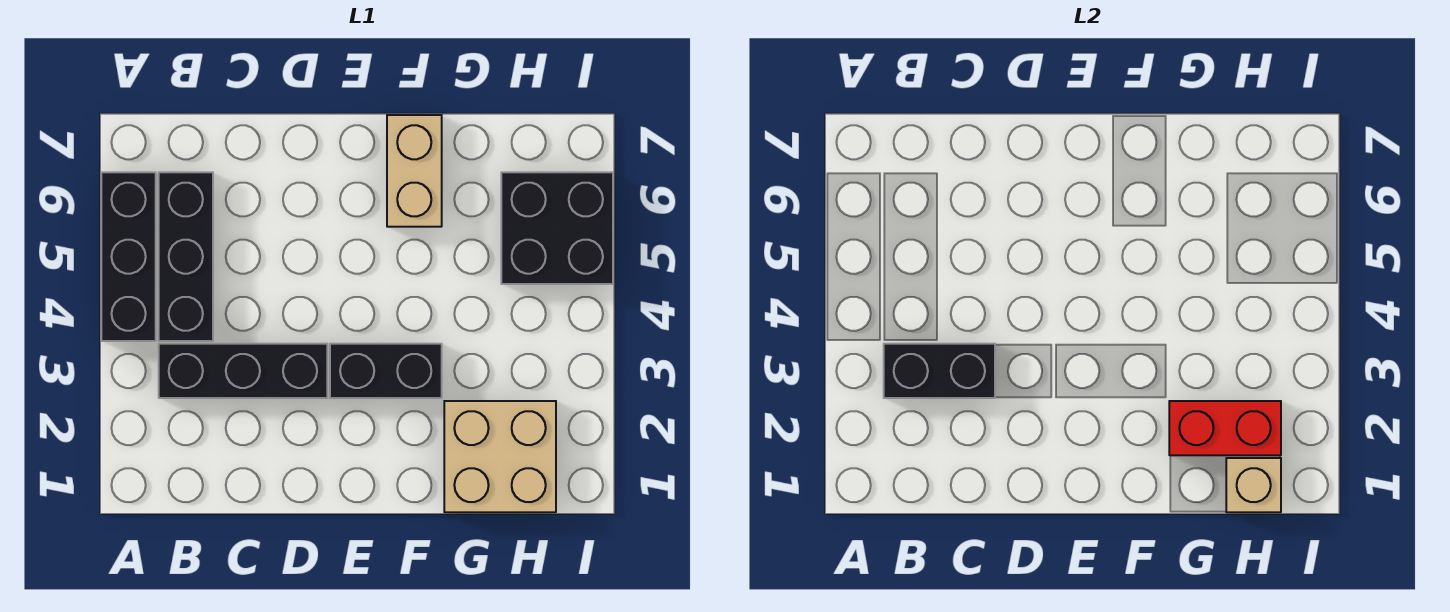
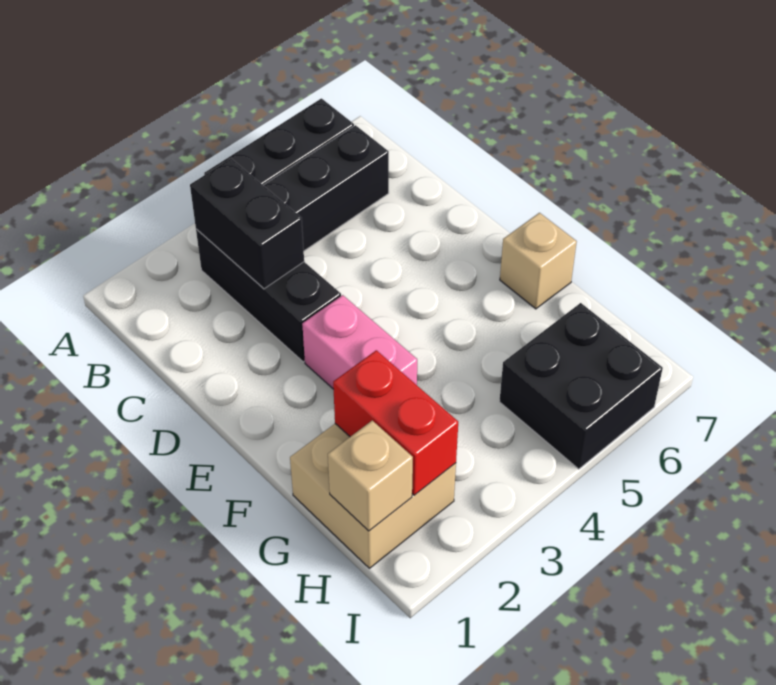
black brick E3:F3 level 1 -> pink brick E3:F3 level 1
tan brick F6:F7 level 1 -> tan brick F7 level 1

